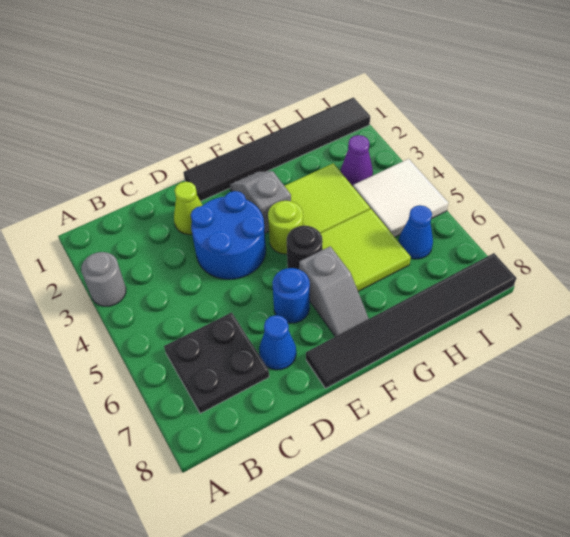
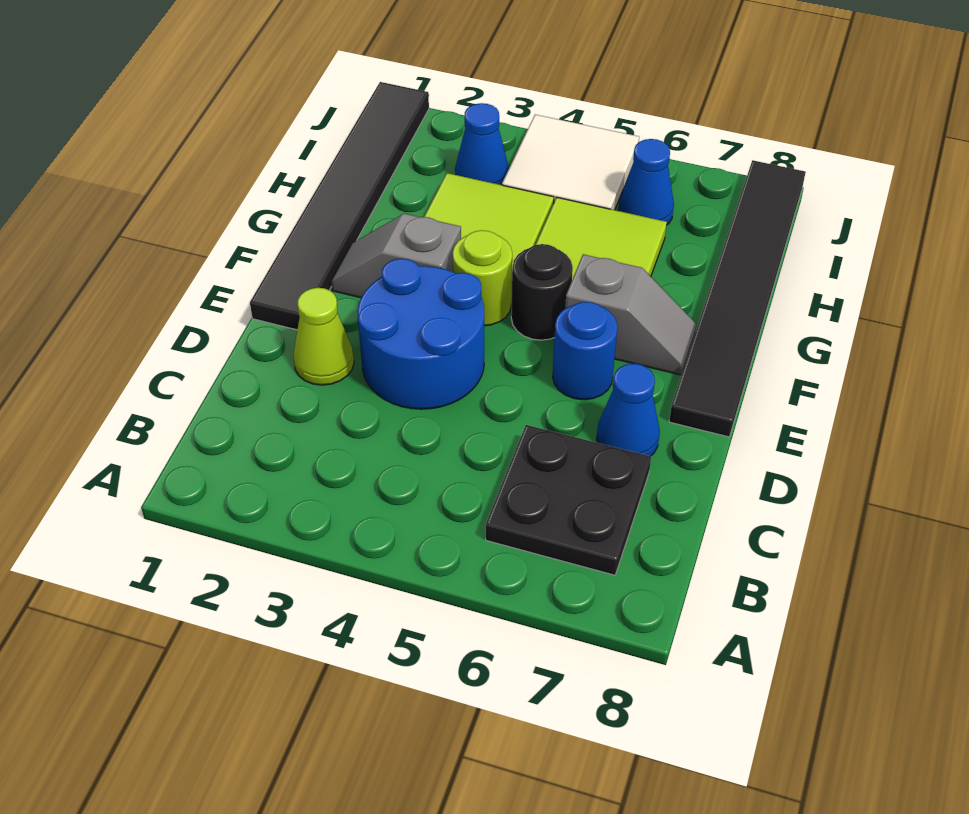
grey round brick A3 level 1 -> none
purple cone I3 level 1 -> blue cone I3 level 1

